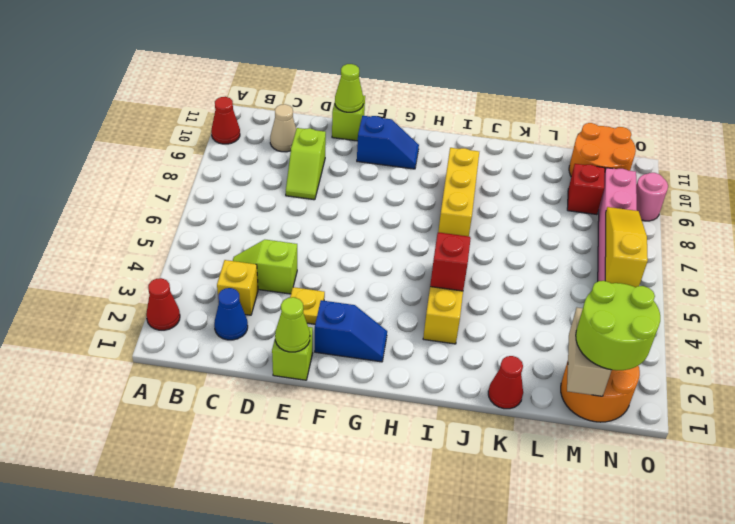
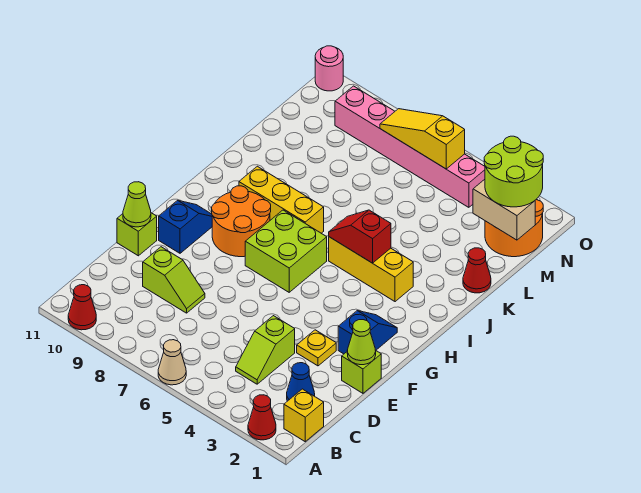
yellow brick C3 level 1 -> yellow brick B1 level 1
tan cone C10 level 1 -> tan cone A6 level 1
none -> lime brick G6:H7 level 1
red brick M9 level 1 -> none
orange round brick M10:N11 level 1 -> orange round brick G8:H9 level 1
pink round brick O9 level 1 -> pink round brick O11 level 1

